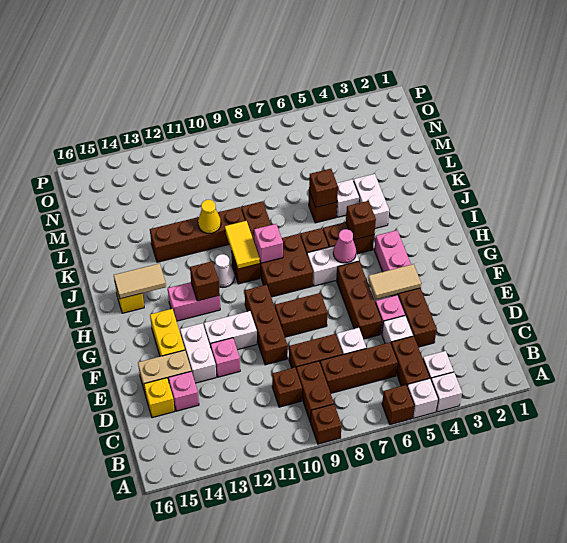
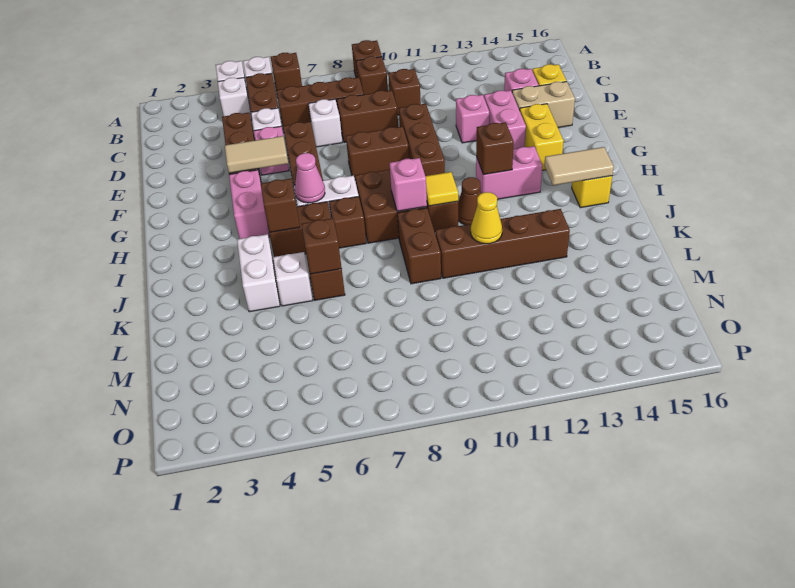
brown brick B9:C9 level 1 -> brown brick B9 level 1
white brick E13:F13 level 1 -> pink brick E13:F13 level 1
white brick F11:F12 level 1 -> none
yellow tile I10:J10 level 2 -> yellow tile I10 level 2
white cone I11 level 1 -> brown cone I11 level 1

